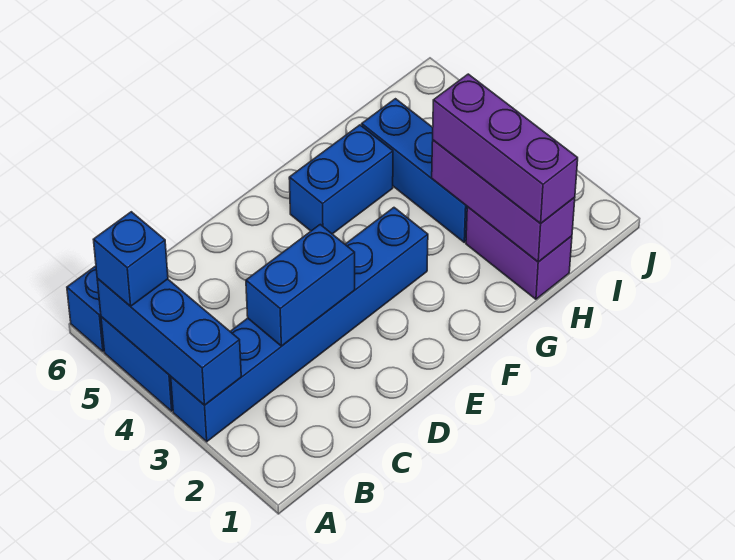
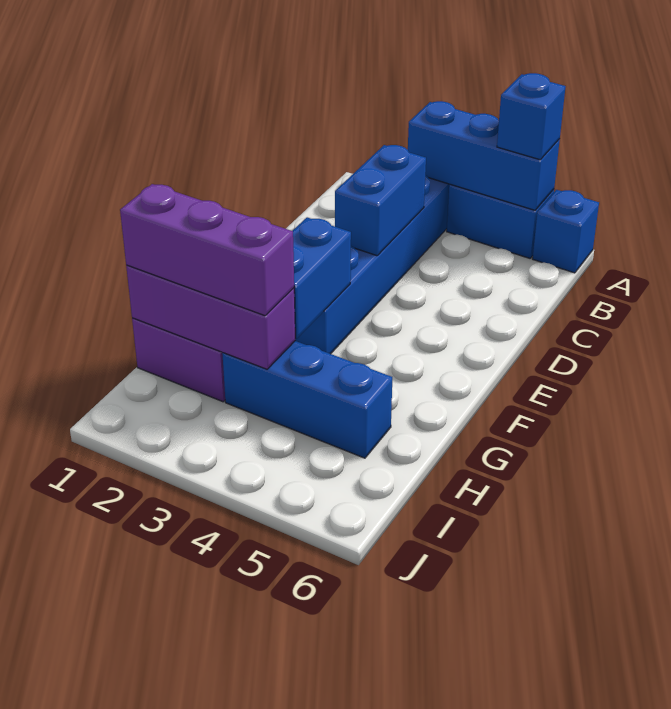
blue brick F5:G5 level 1 -> blue brick F3:G3 level 2

